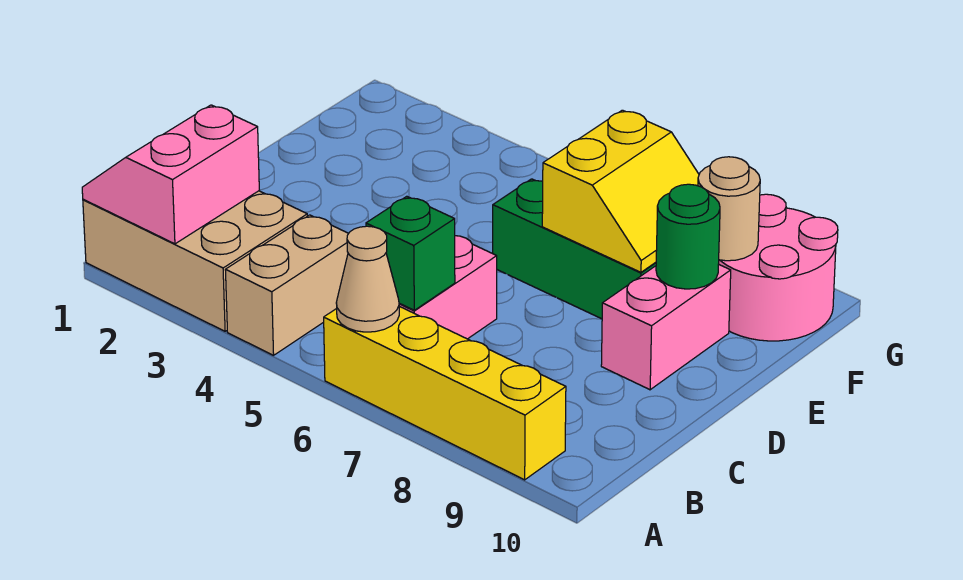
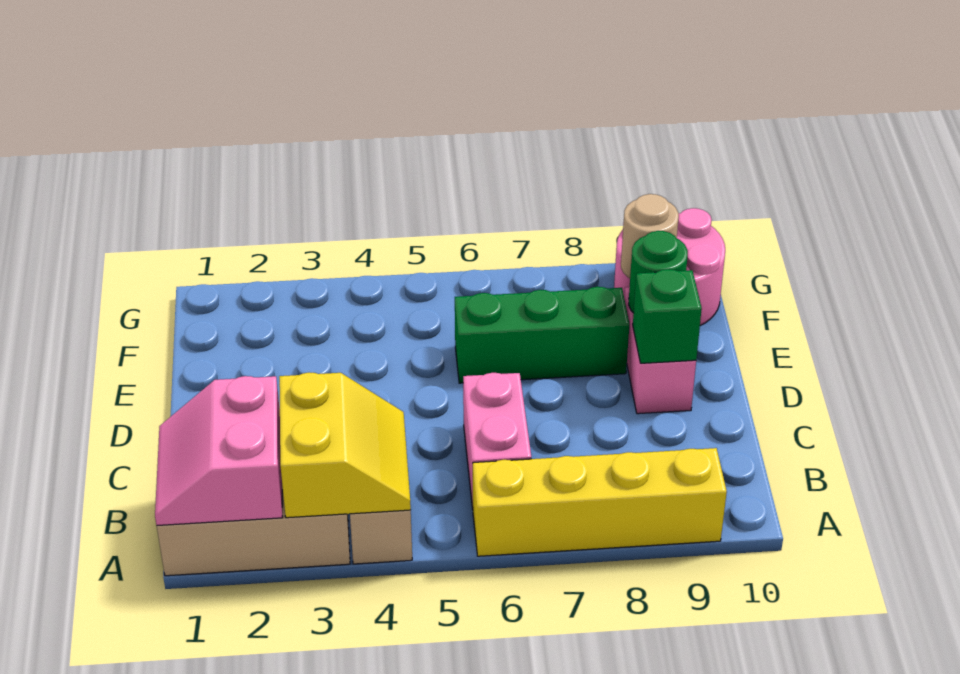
tan cone A6 level 2 -> none
green brick B6 level 2 -> green brick D9 level 2
yellow slope E7:F8 level 2 top 7 -> yellow slope A3:B4 level 2 top 3

